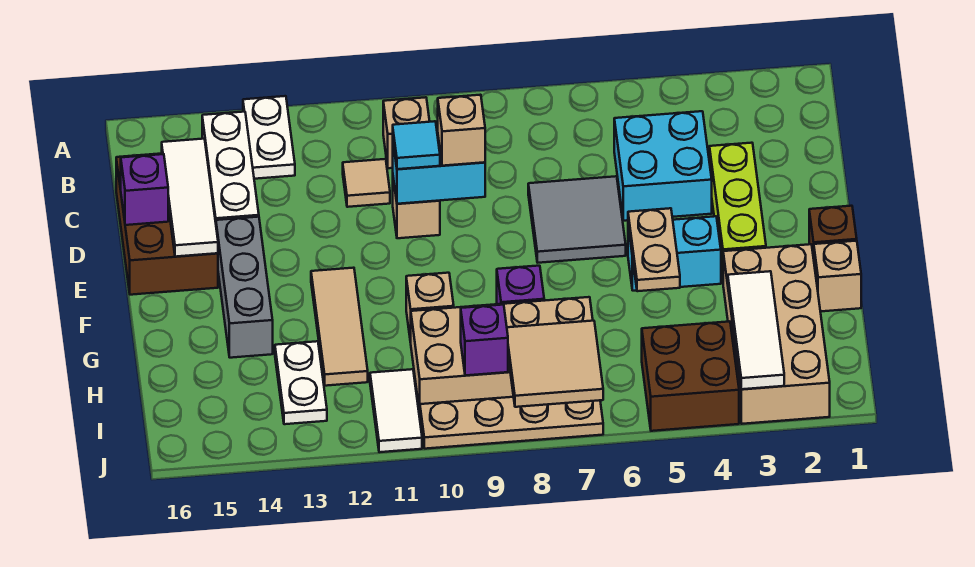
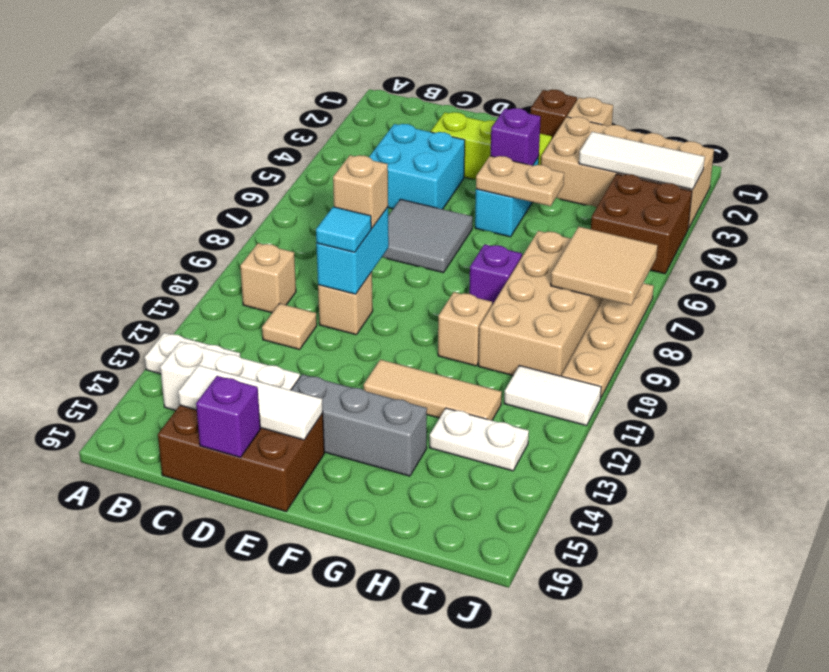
purple brick I9 level 2 -> purple brick F4 level 2

